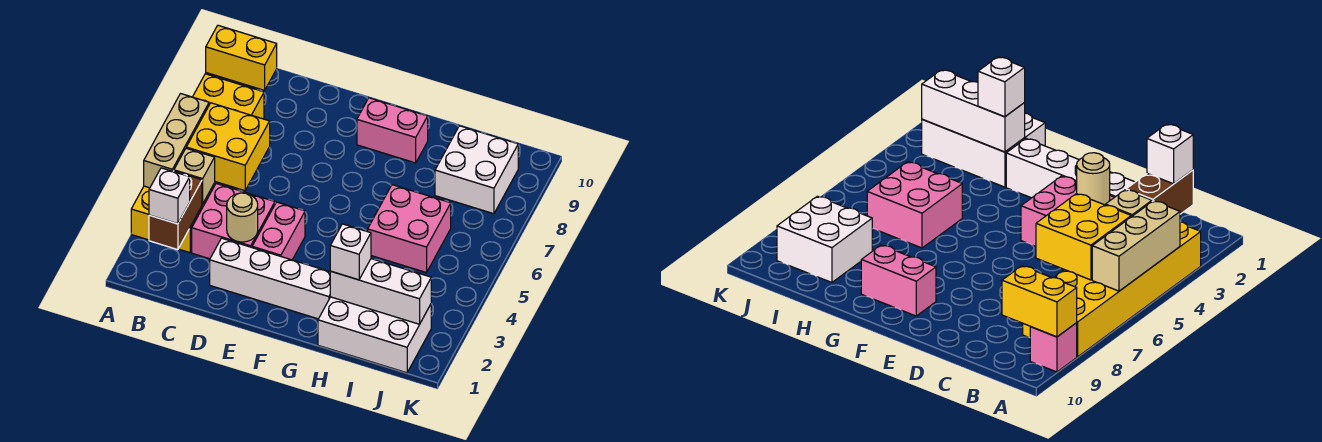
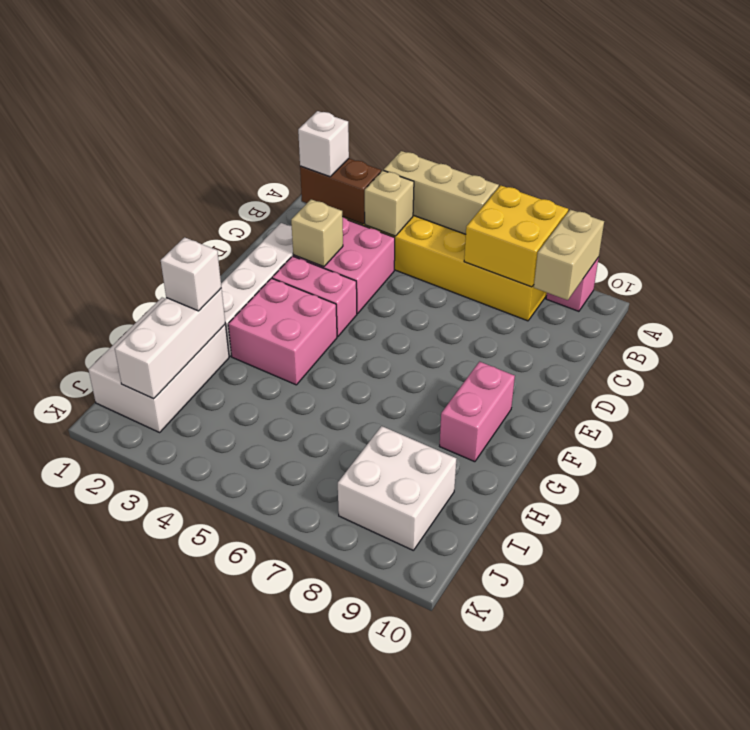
yellow brick A9:B9 level 2 -> tan brick A9:B9 level 2
yellow brick B5:C6 level 2 -> yellow brick A7:B8 level 2
tan round brick D3 level 2 -> tan brick D3 level 2
pink brick H5:I6 level 1 -> pink brick F3:G4 level 1

